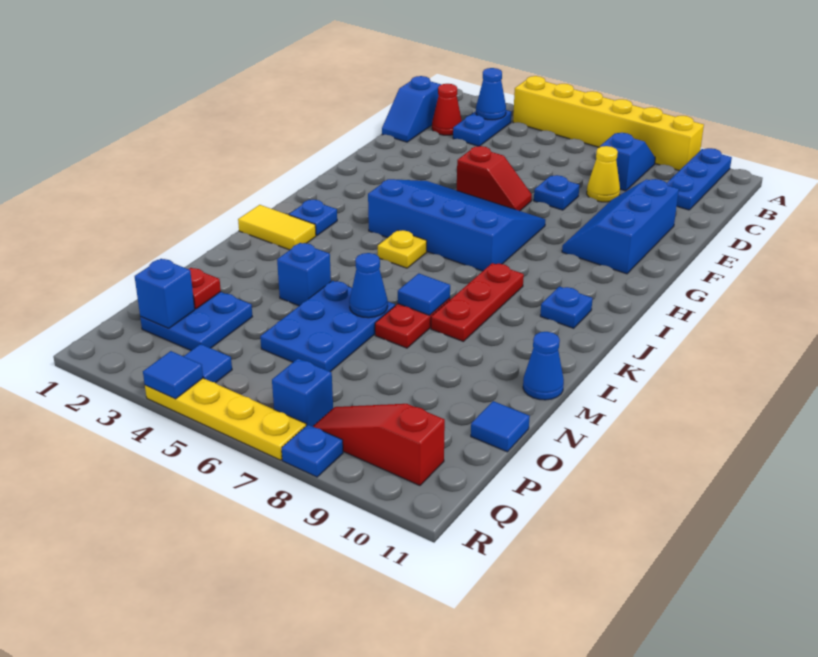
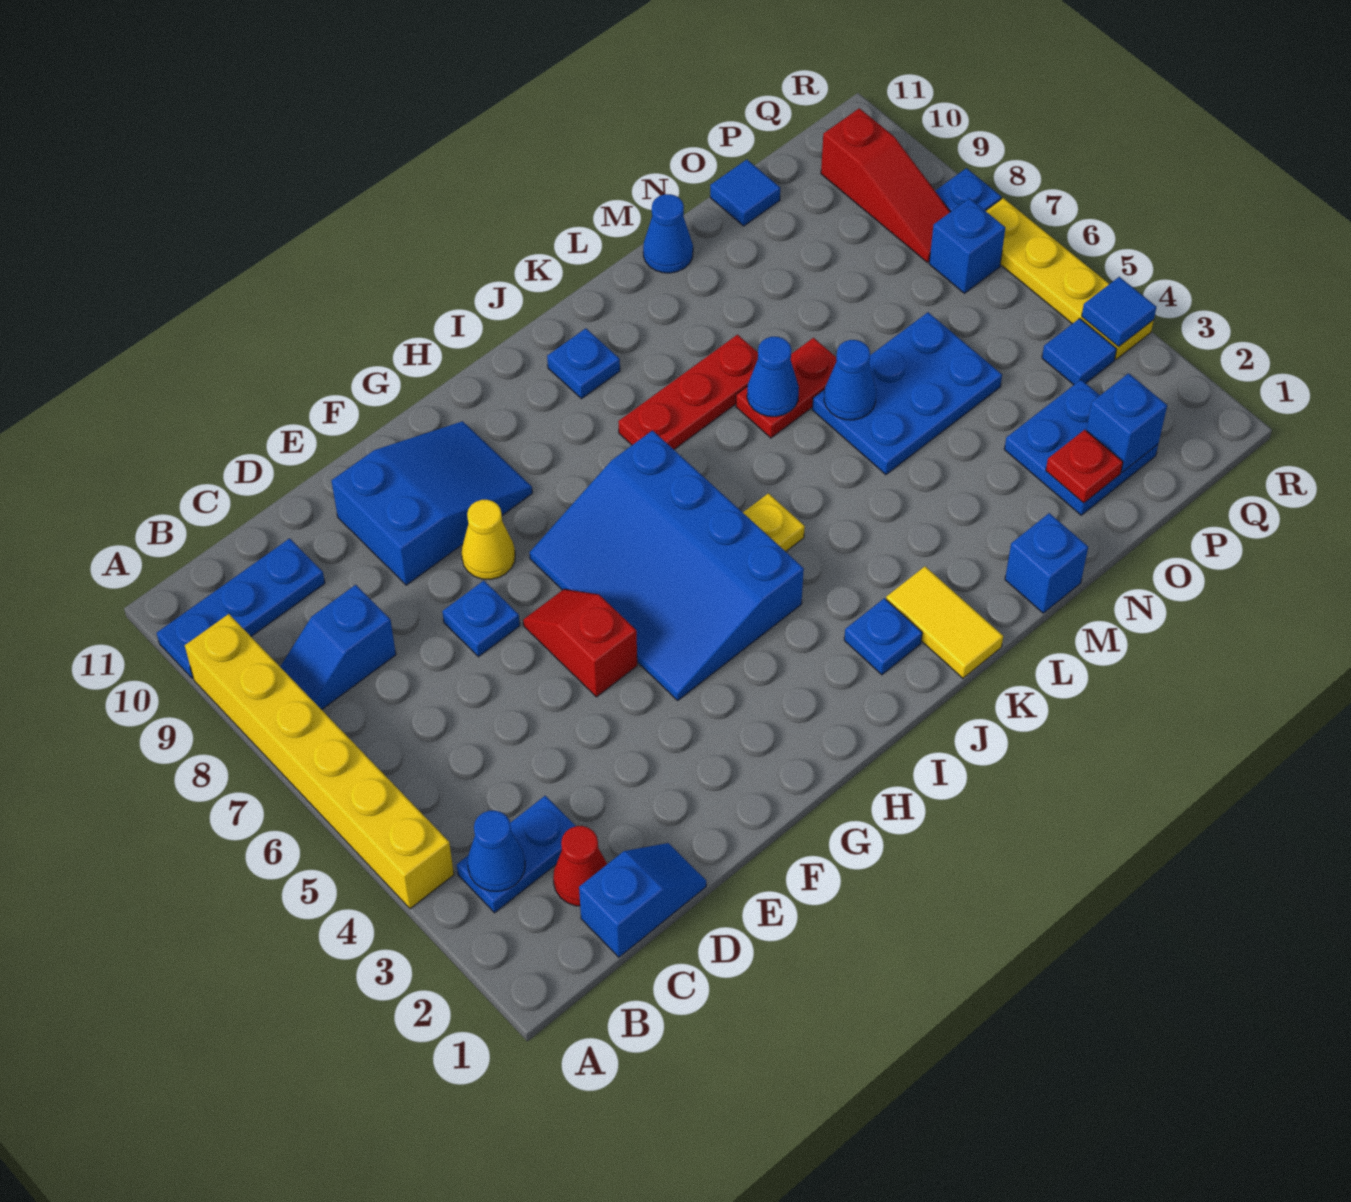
yellow cone D8 level 1 -> yellow cone F8 level 1
blue slope E9:G10 level 1 top 10 -> blue slope E9:G10 level 1 top E
blue tile L7 level 2 -> blue cone L7 level 2
blue brick M4 level 1 -> blue brick M1 level 1

